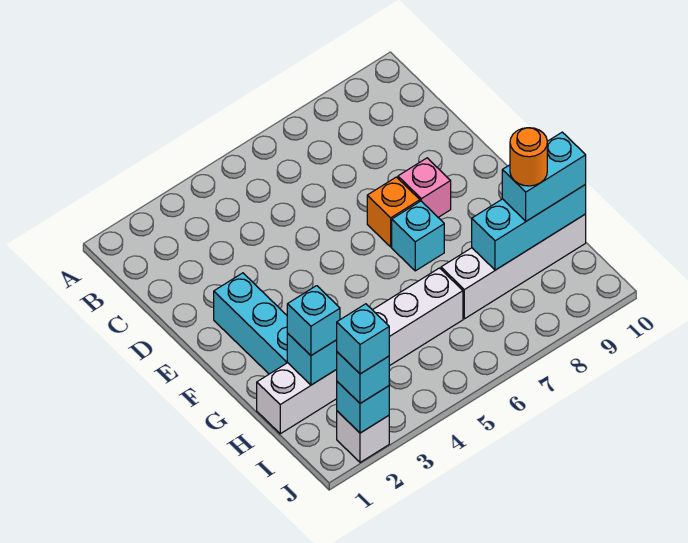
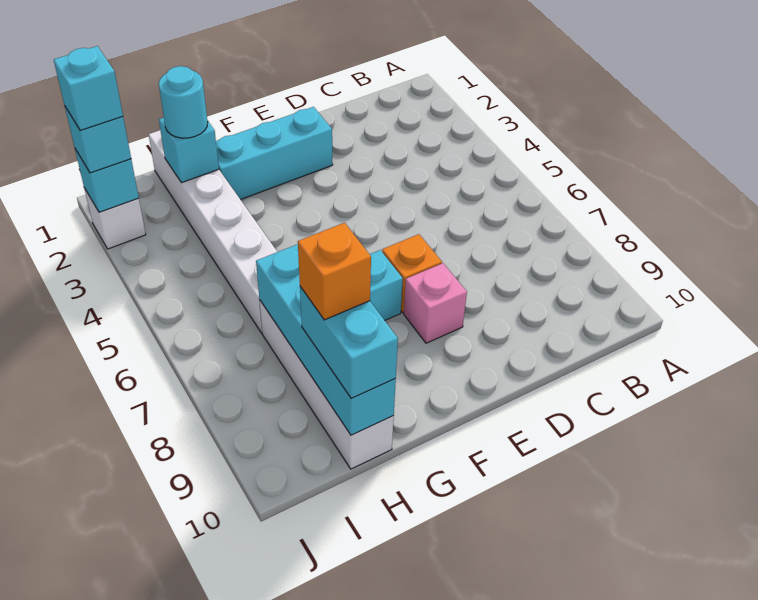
cyan brick H2 level 3 -> cyan round brick H2 level 3
cyan brick H8:H10 level 2 -> cyan brick H7:H10 level 2
orange round brick H9 level 4 -> orange brick H9 level 4

